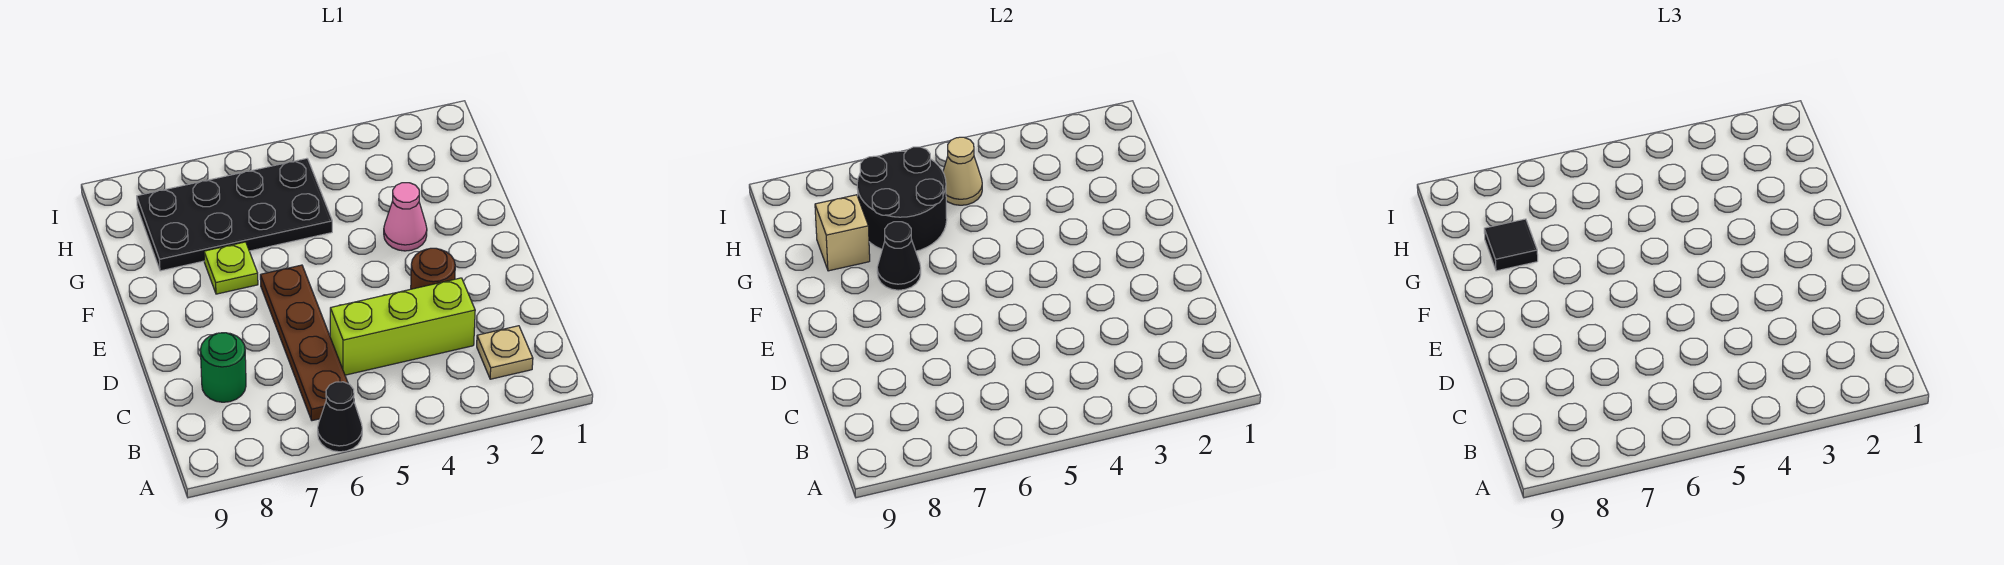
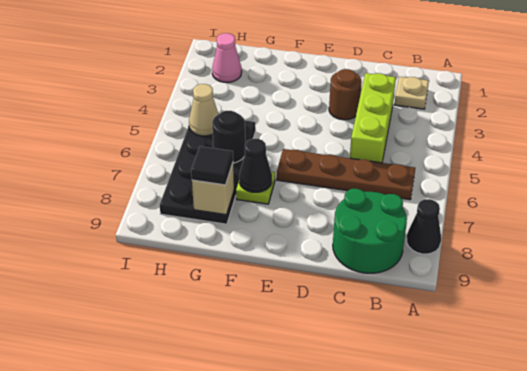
black cone A6 level 1 -> black cone A8 level 1
green round brick C8 level 1 -> green round brick B8:C9 level 1
pink cone F3 level 1 -> pink cone H2 level 1
black round brick G6:H7 level 2 -> black round brick G6 level 2

